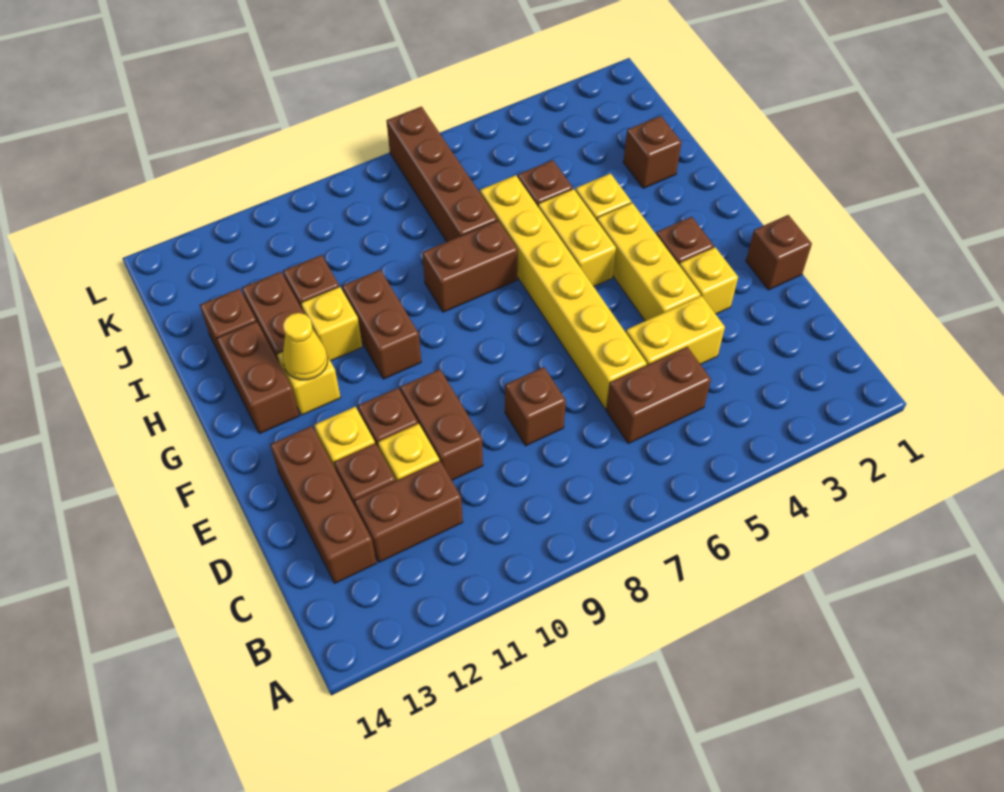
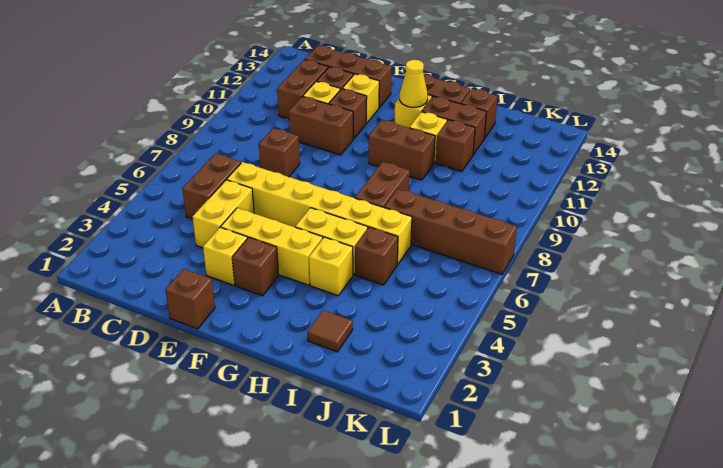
brown brick I2 level 1 -> brown tile I2 level 1

